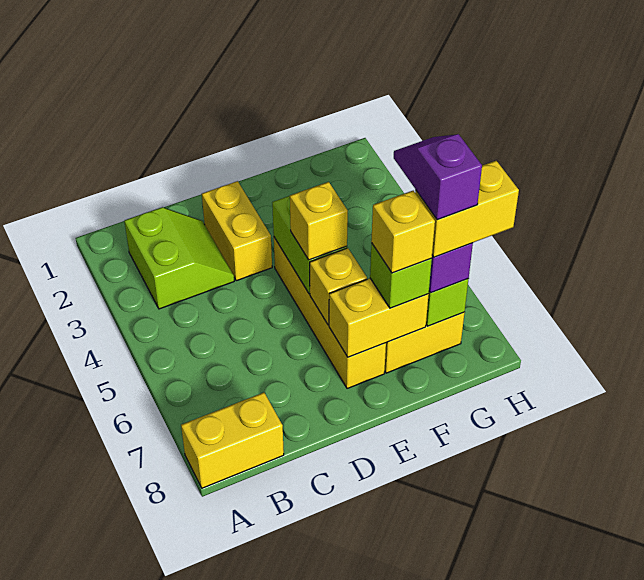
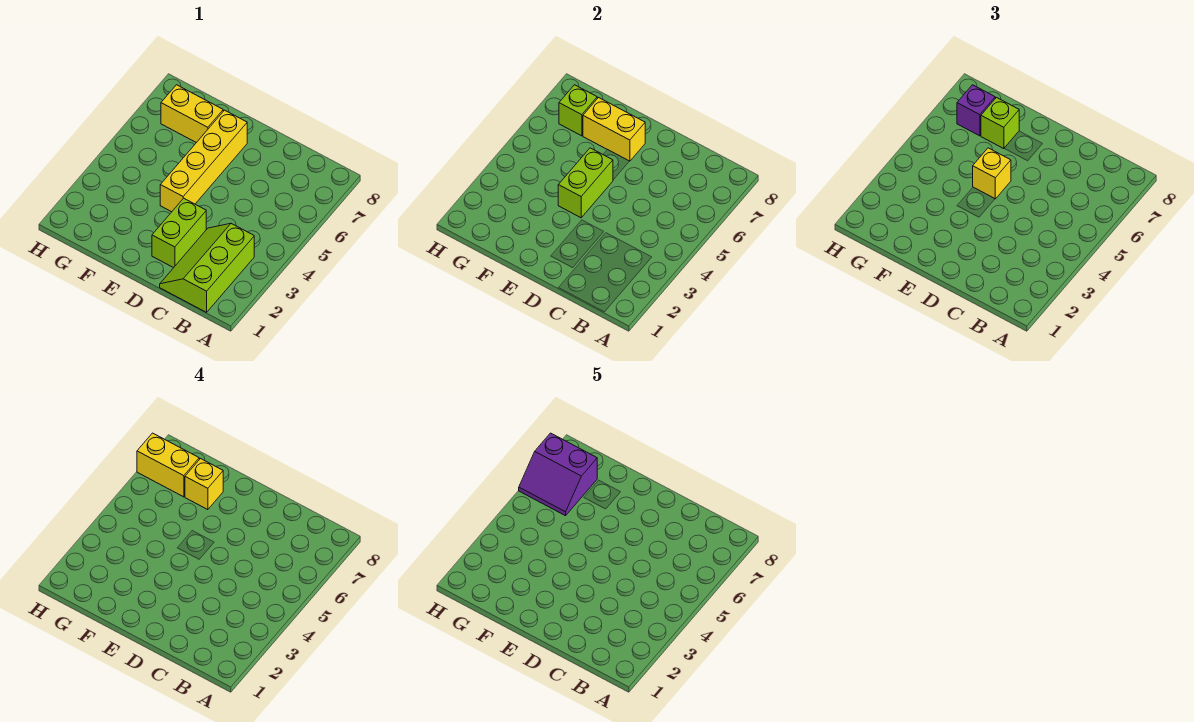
yellow brick A8:B8 level 1 -> none
lime slope B2:C3 level 1 top B -> lime slope B1:C3 level 1 top B
yellow brick D2:D3 level 1 -> lime brick D2:D3 level 1
yellow brick E6 level 2 -> none
purple slope G6:G7 level 5 top 7 -> purple slope G6:H7 level 5 top 7

